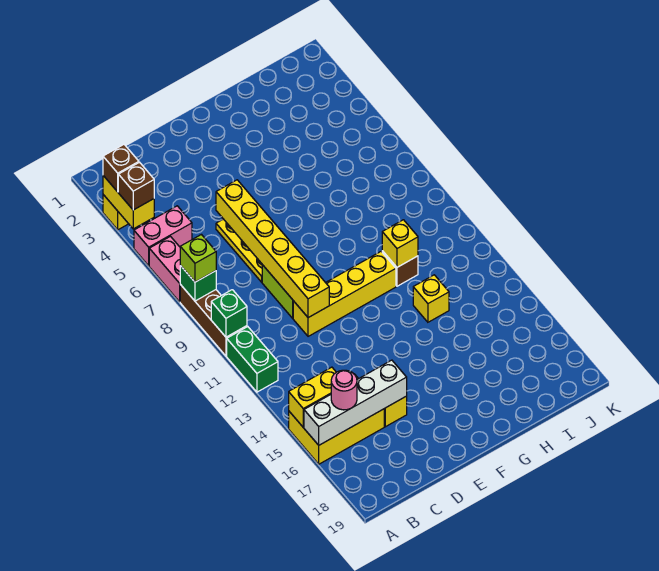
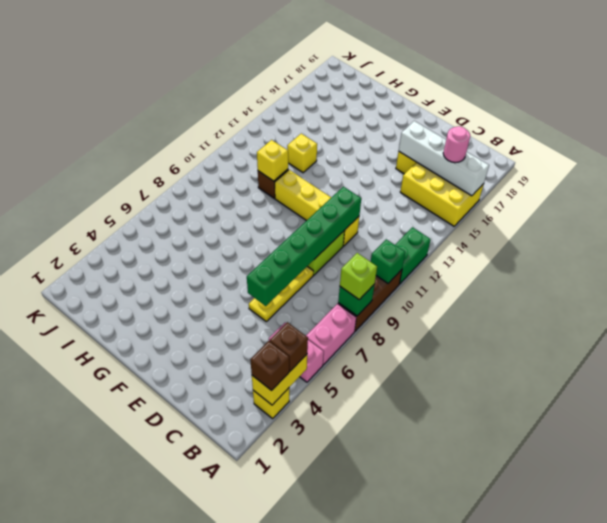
yellow brick A15:B15 level 2 -> none
yellow brick D6:D11 level 2 -> green brick D6:D11 level 2

